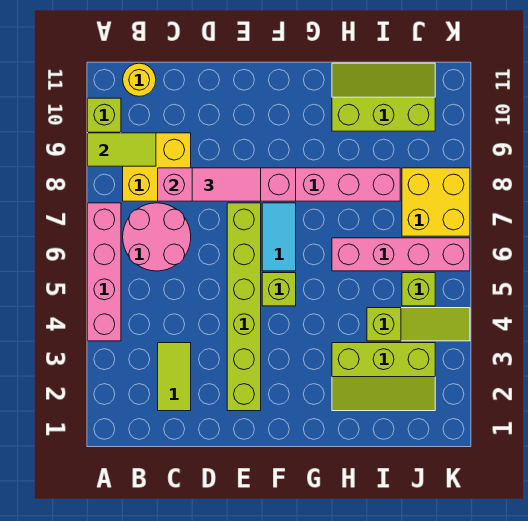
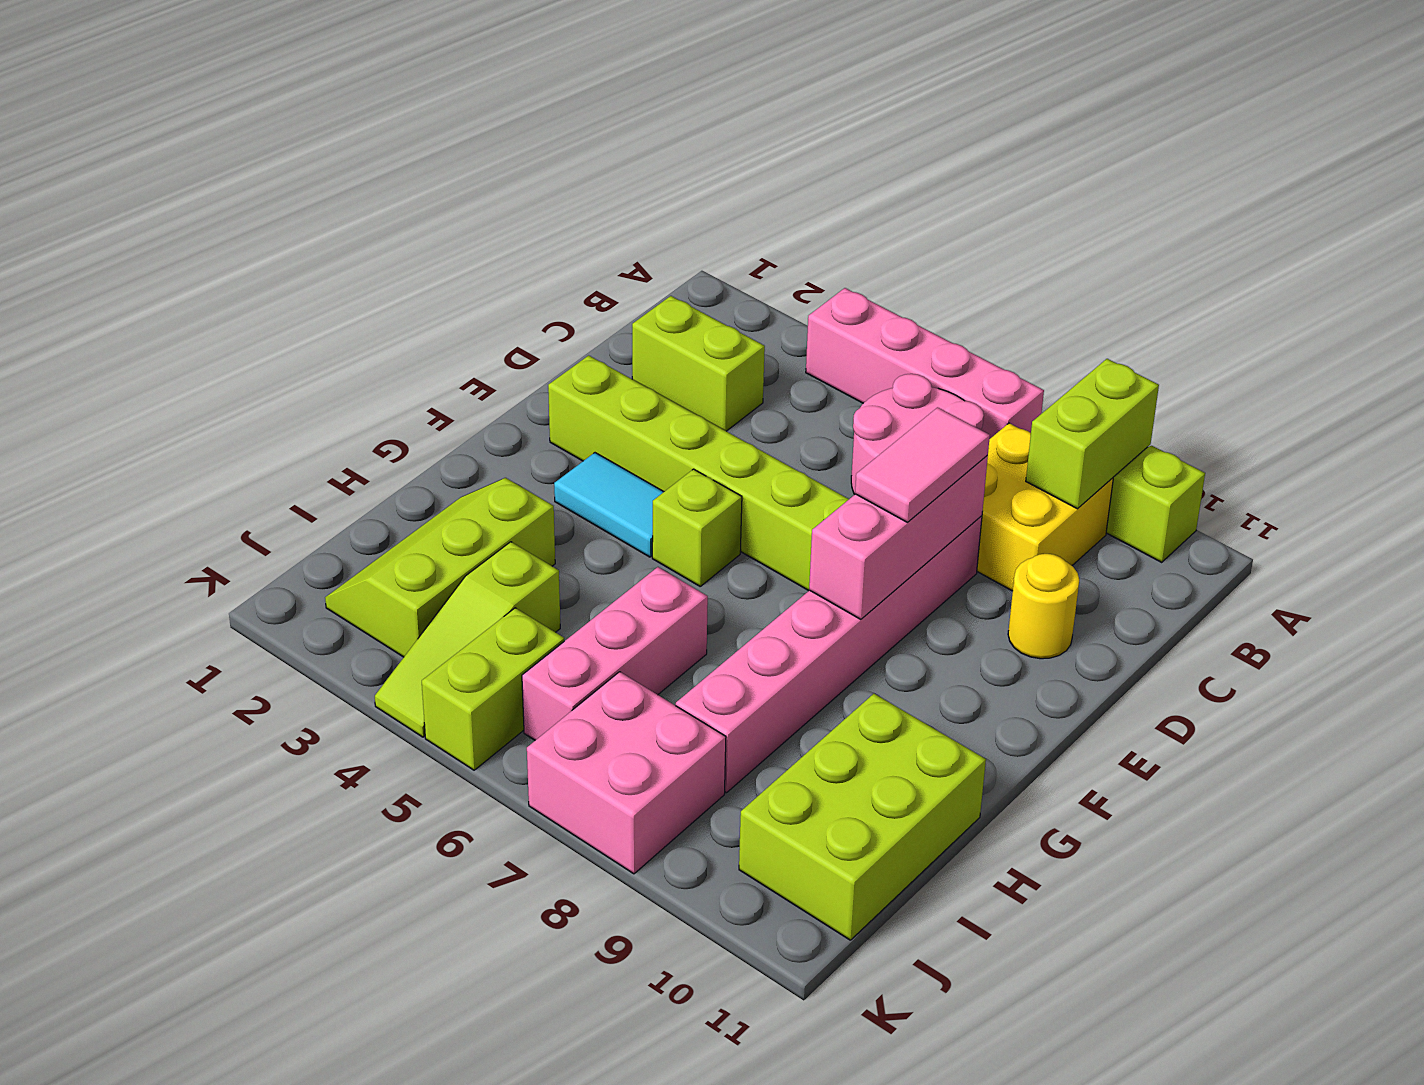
lime tile A9:B9 level 2 -> lime brick A9:B9 level 2
yellow round brick B11 level 1 -> yellow round brick D10 level 1
lime tile C2:C3 level 1 -> lime brick C2:C3 level 1
pink brick C8:F8 level 2 -> pink brick D8:F8 level 2
cyan tile F6:F7 level 1 -> cyan tile F3:F4 level 1
pink brick H6:K6 level 1 -> pink brick H6:J6 level 1
lime slope H10:J11 level 1 top 10 -> lime brick H10:J11 level 1
lime brick J5 level 1 -> lime brick J5:K5 level 1
yellow brick J7:K8 level 1 -> pink brick J7:K8 level 1

